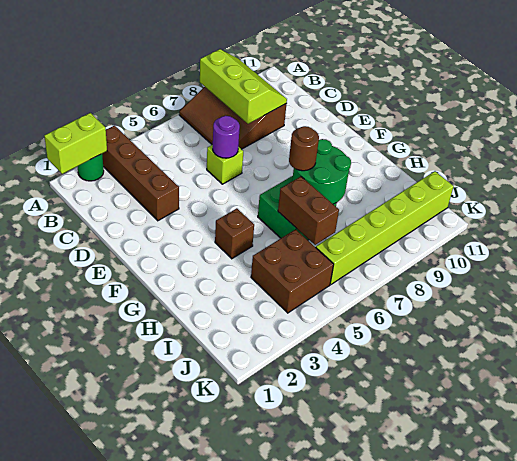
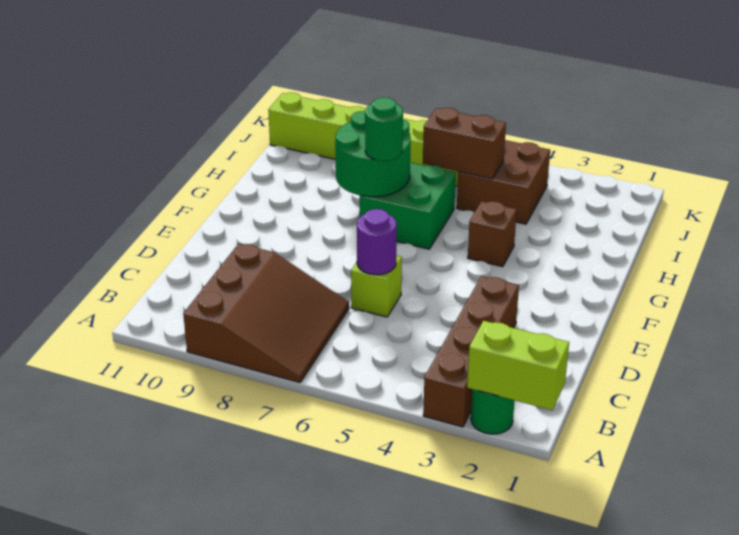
lime slope A8:C9 level 2 top 8 -> none
brown round brick G7 level 3 -> green round brick G7 level 3
brown brick H6:I6 level 2 -> brown brick I5:I6 level 2

